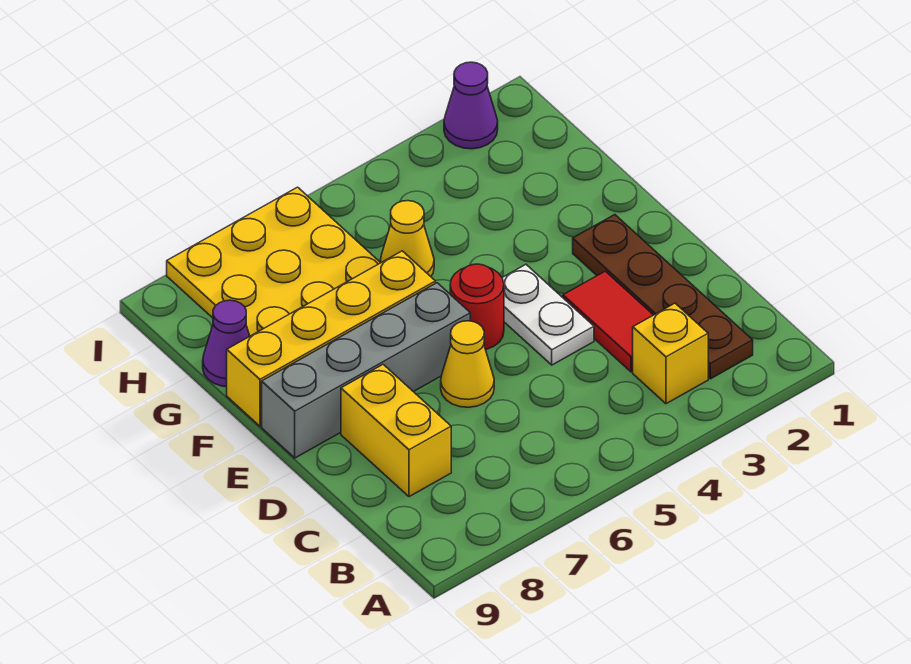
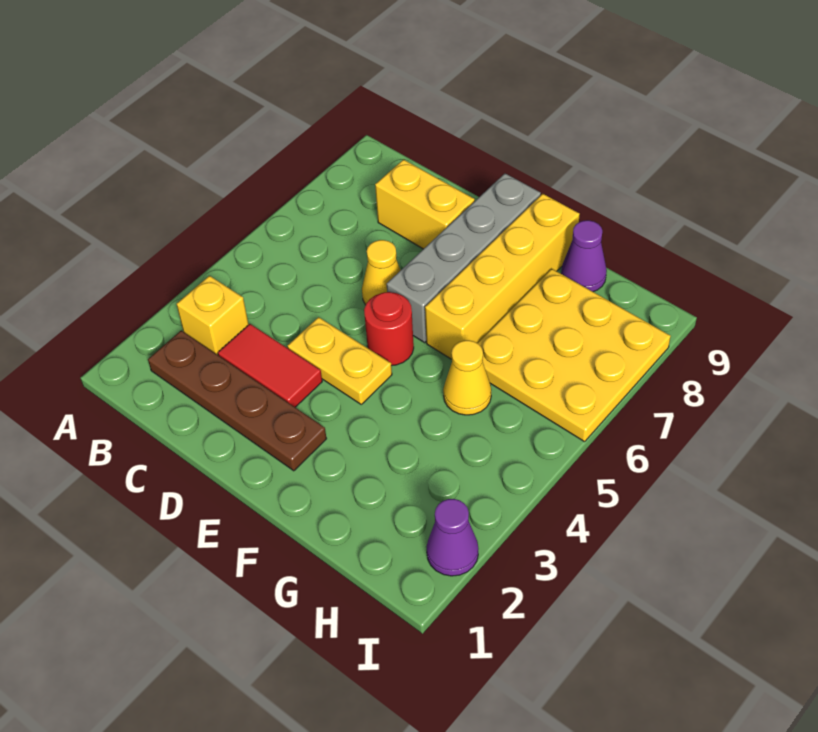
white plate D4:E4 level 1 -> yellow plate D4:E4 level 1

